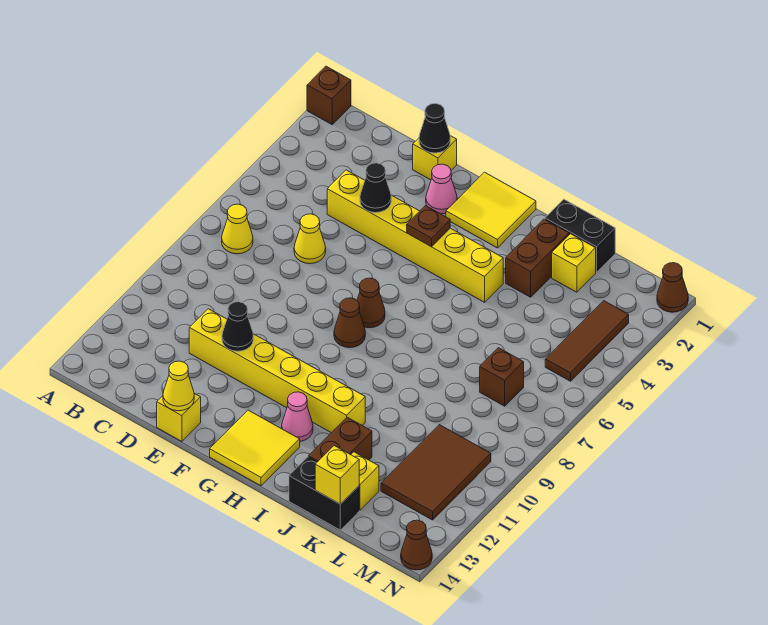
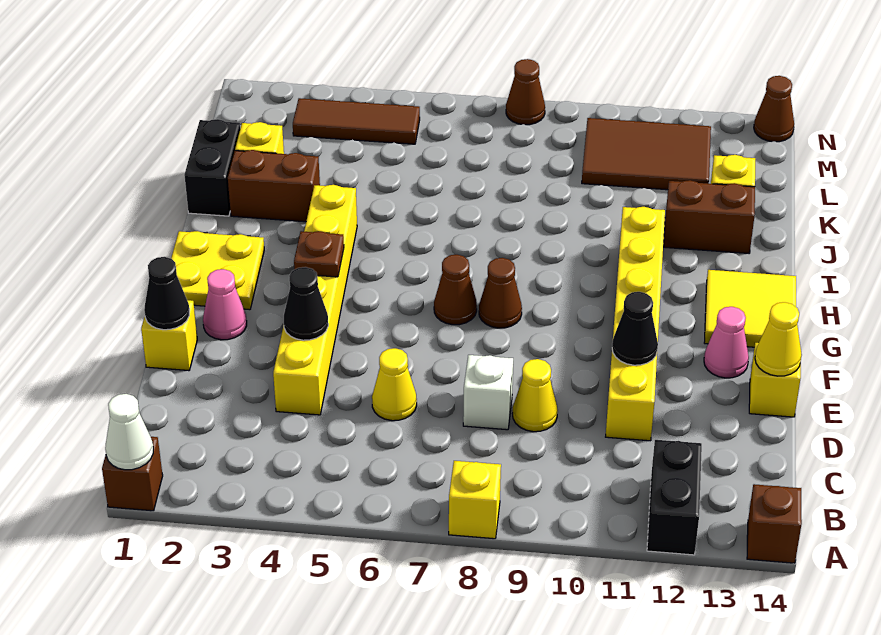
none -> white cone A1 level 2
yellow cone B7 level 1 -> yellow cone D9 level 1
none -> white brick D8 level 1
yellow tile G1:H2 level 1 -> yellow plate G1:H2 level 1
pink cone H12 level 1 -> pink cone F13 level 1
black brick J14:K14 level 1 -> black brick A12:B12 level 1
yellow brick K14 level 2 -> yellow brick A8 level 1
brown brick L7 level 1 -> brown brick A14 level 1
brown cone N1 level 1 -> brown cone N8 level 1

